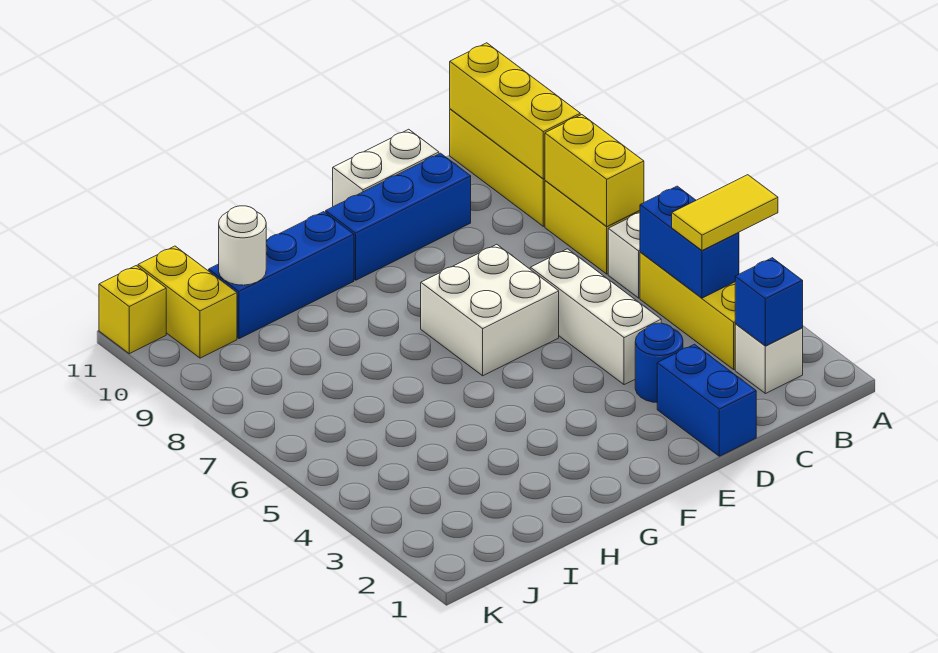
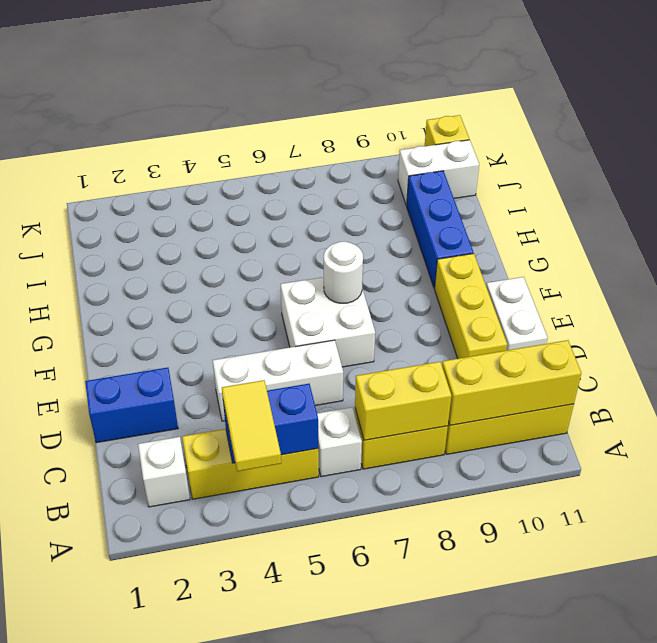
blue brick B2 level 2 -> none
blue round brick D3 level 1 -> none
blue brick D10:F10 level 1 -> yellow brick D10:F10 level 1
white round brick I10 level 2 -> white round brick F7 level 2
yellow brick J10:J11 level 1 -> white brick J10:J11 level 1

